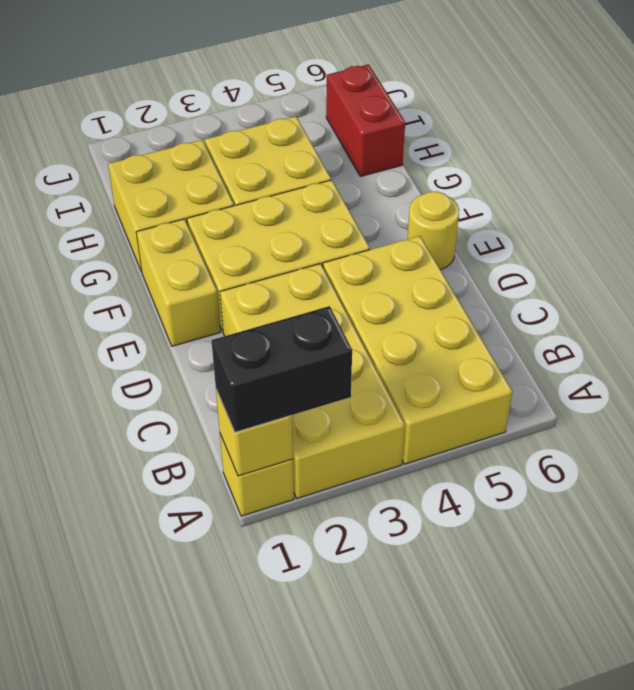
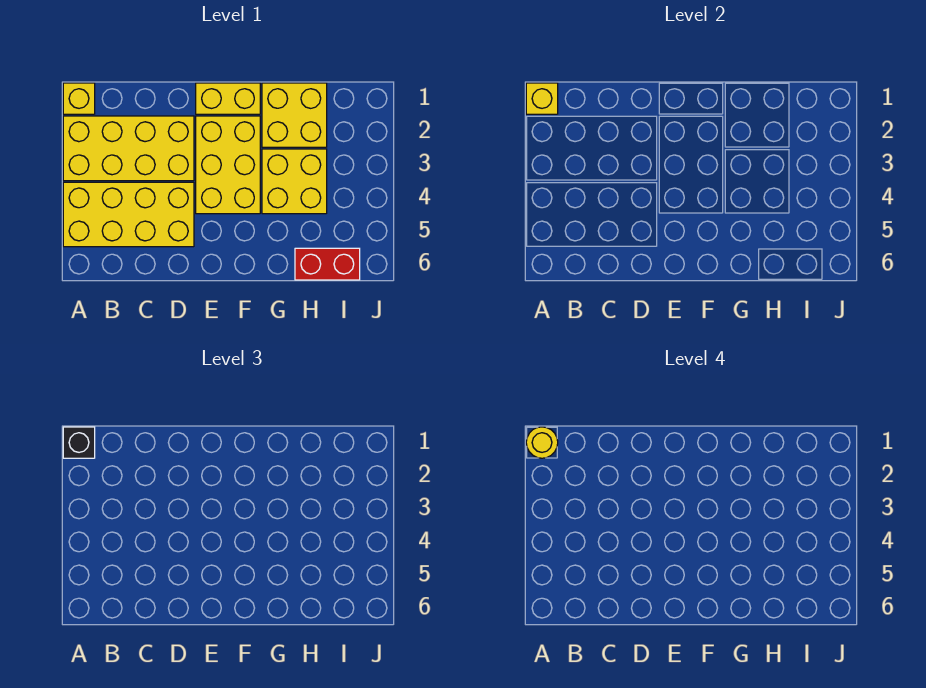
black brick A1:A2 level 3 -> black brick A1 level 3
yellow round brick E6 level 1 -> yellow round brick A1 level 4

